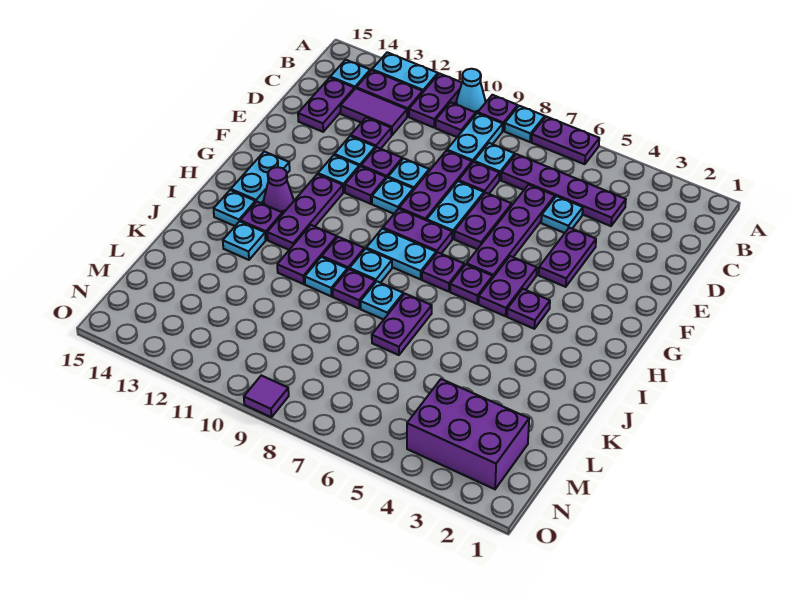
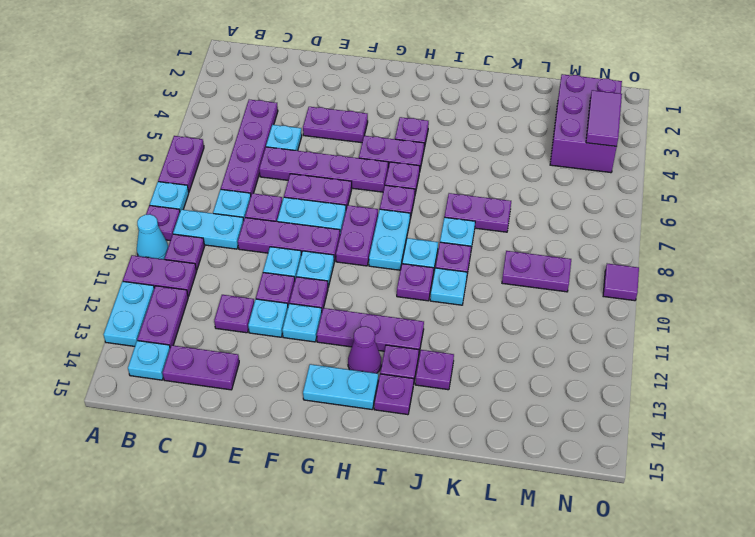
purple tile C12:C13 level 1 -> purple tile N3:N4 level 2
purple plate I11:J11 level 1 -> purple plate L9:M9 level 1
cyan plate I14 level 1 -> purple plate I14 level 1
cyan plate J13 level 1 -> purple plate J13 level 1

